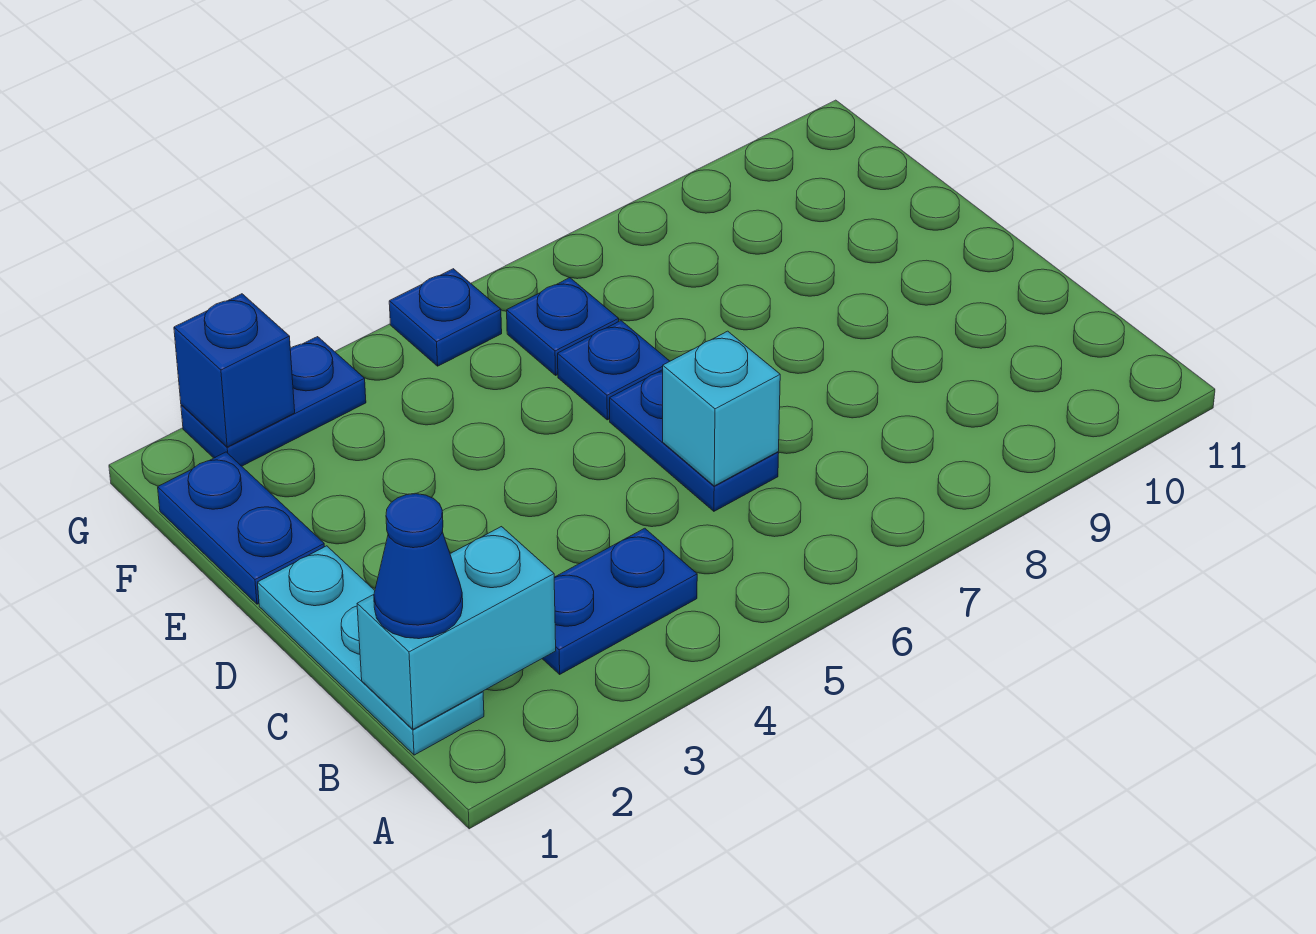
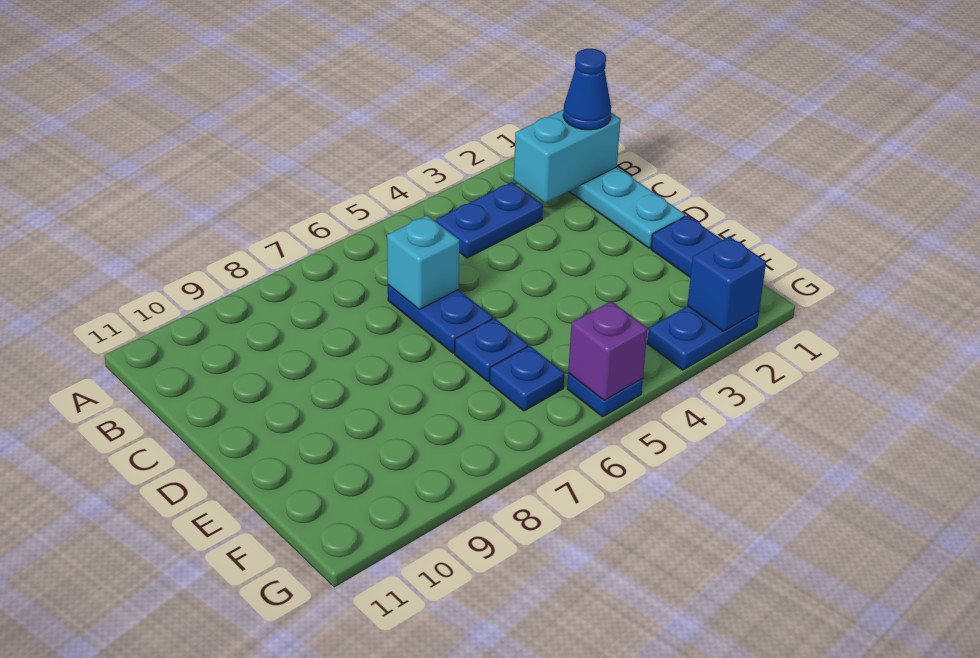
none -> purple brick G5 level 2

